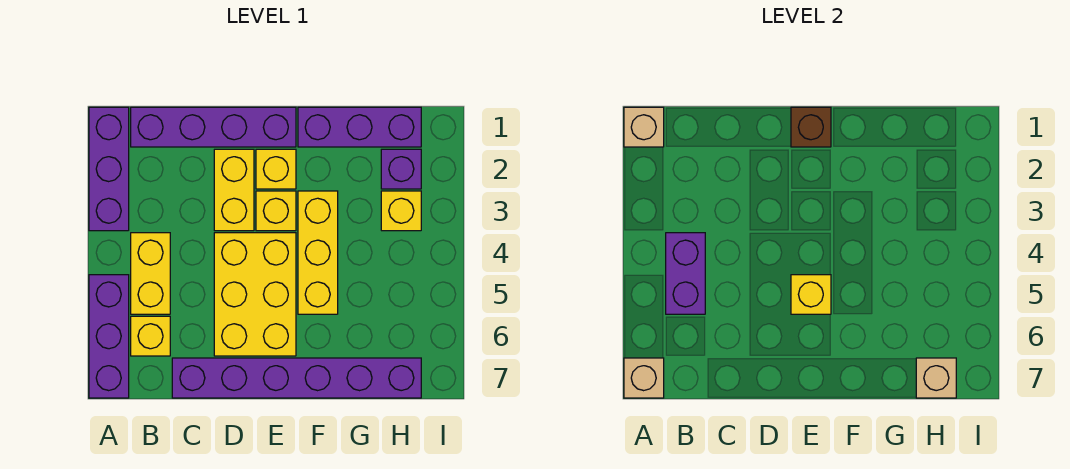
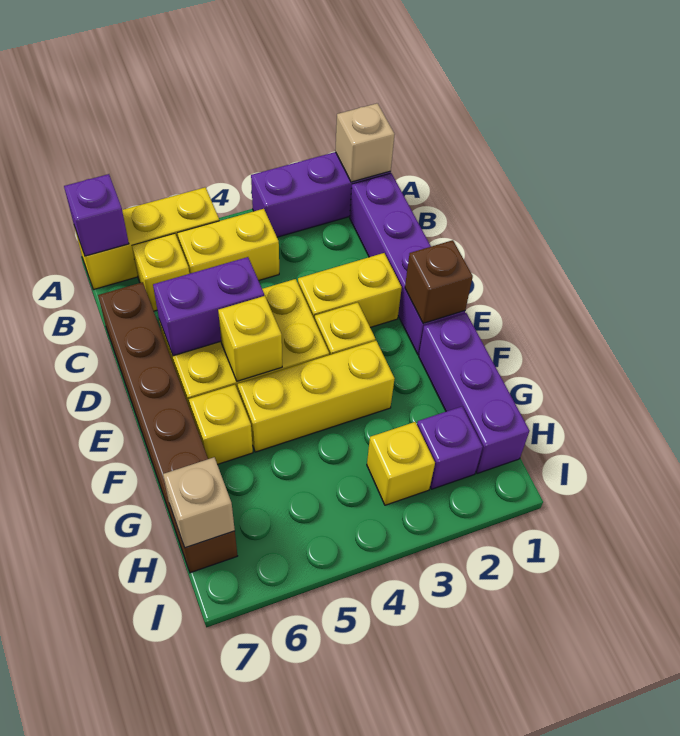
purple brick A5:A7 level 1 -> yellow brick A5:A7 level 1
tan brick A7 level 2 -> purple brick A7 level 2
purple brick B4:B5 level 2 -> purple brick D5:D6 level 2
purple brick C7:H7 level 1 -> brown brick C7:H7 level 1
yellow brick E2 level 1 -> yellow brick F6 level 1

